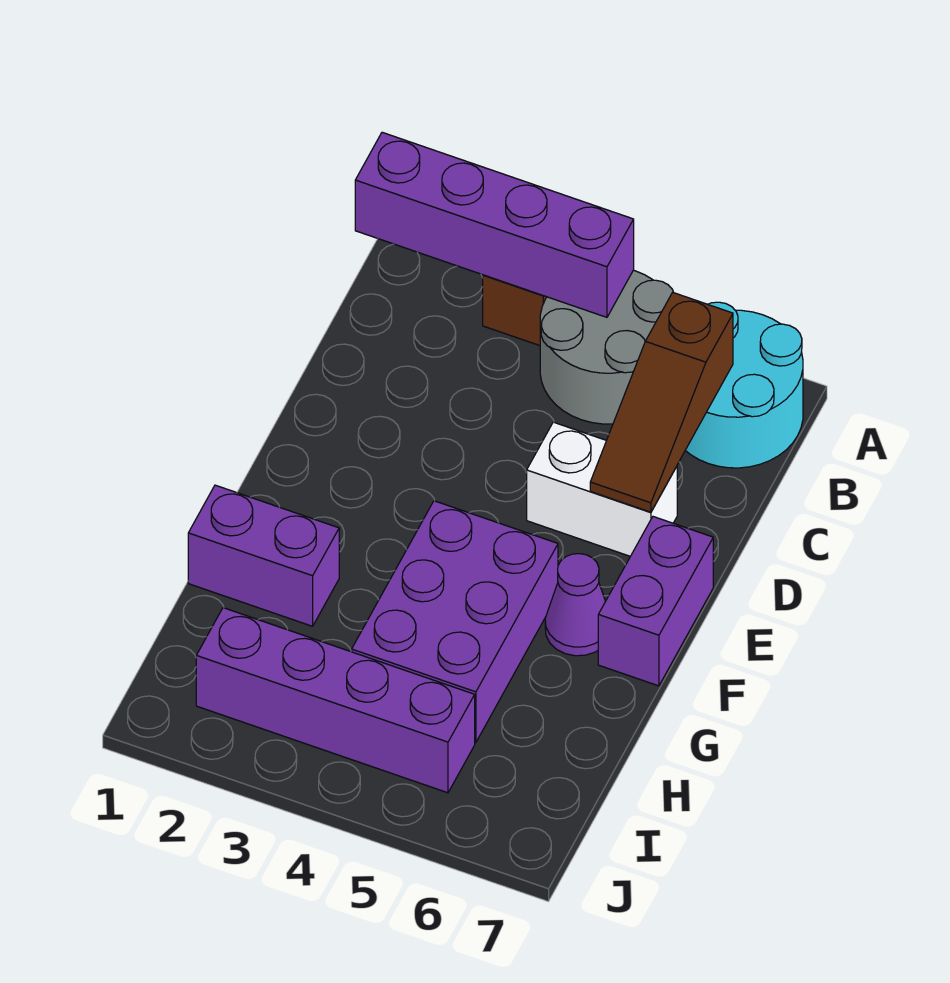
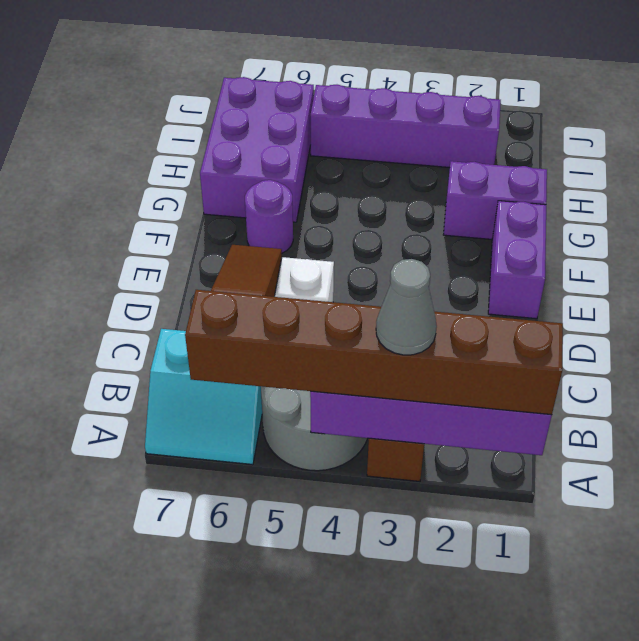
none -> brown brick A1:A6 level 3
none -> grey cone A3 level 4
cyan round brick A6:B7 level 1 -> cyan slope A6:B7 level 1 top B
purple brick E7:F7 level 1 -> purple brick E1:F1 level 1
purple brick F4:H5 level 1 -> purple brick G6:I7 level 1
purple cone F6 level 1 -> purple round brick F6 level 1

